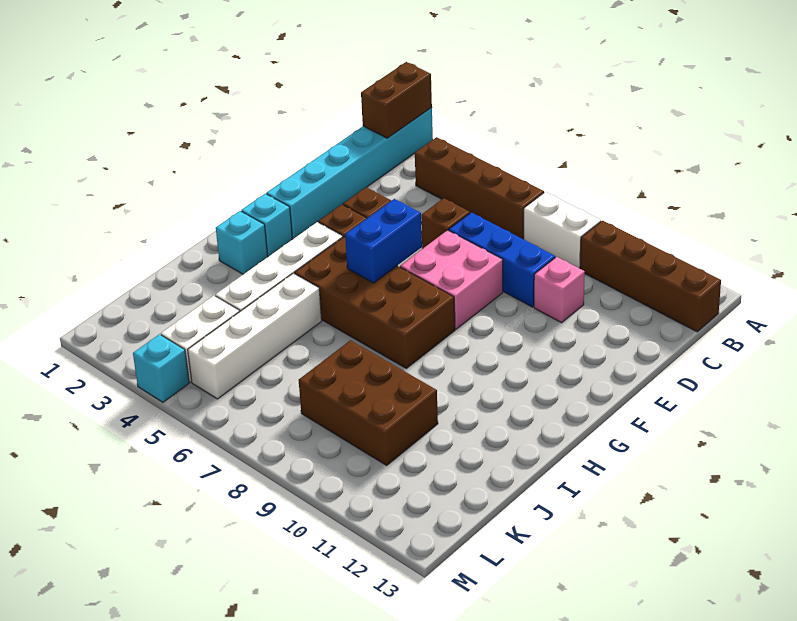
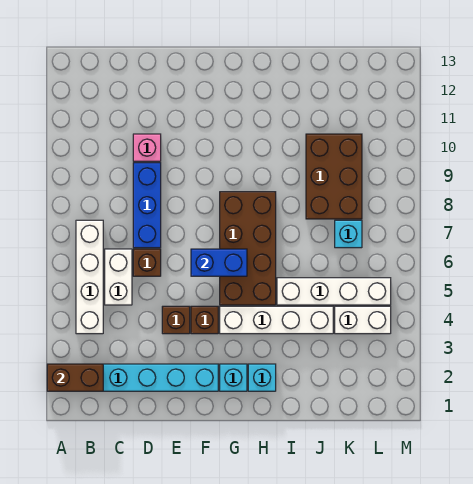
brown brick B4:B7 level 1 -> white brick B4:B7 level 1
white brick B8:B9 level 1 -> white brick C5:C6 level 1
brown brick B10:B13 level 1 -> none
pink brick E7:F8 level 1 -> none
cyan brick M4 level 1 -> cyan brick K7 level 1

